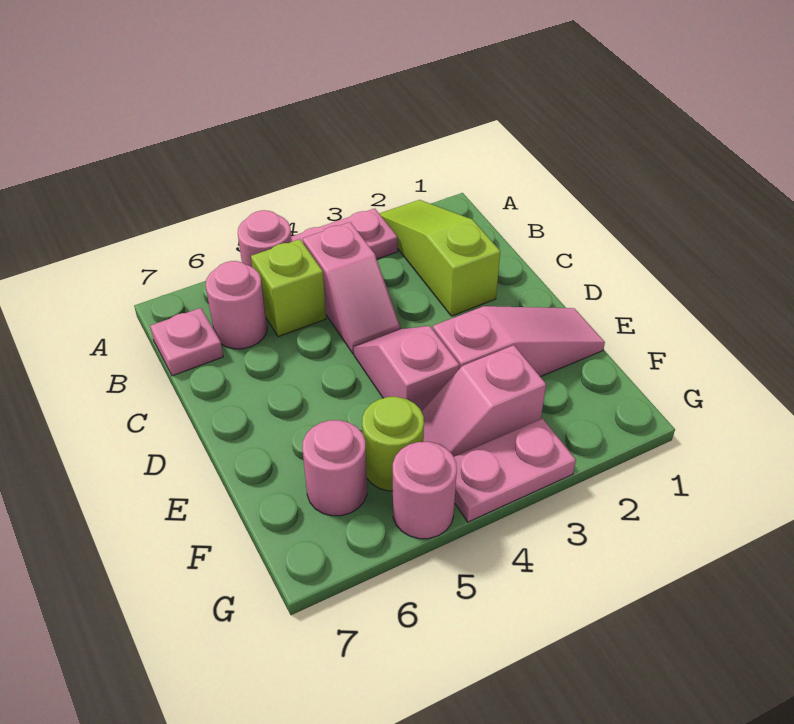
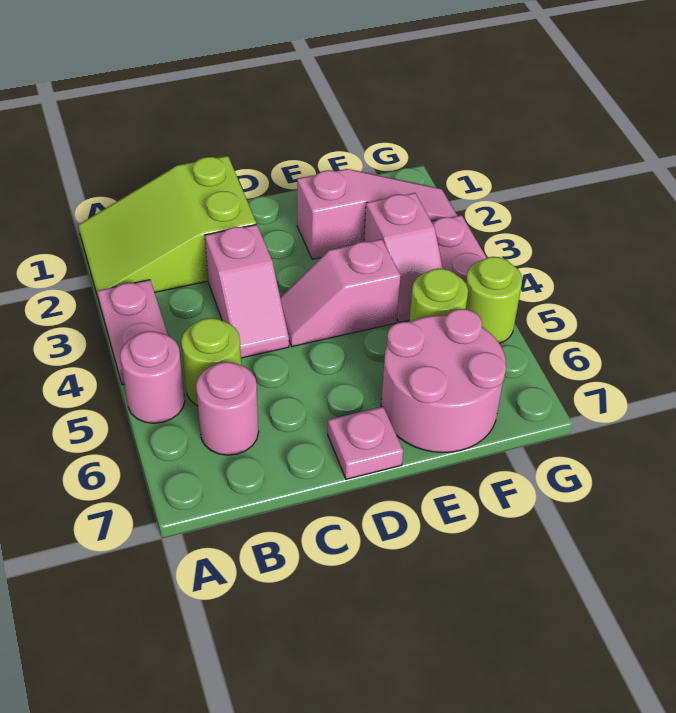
lime slope A2:C2 level 1 top C -> lime slope A1:C2 level 1 top C
pink slope B4:C4 level 1 top B -> pink slope C3:C4 level 1 top 3
lime brick B5 level 1 -> lime round brick B5 level 1
pink plate B7 level 1 -> pink plate D7 level 1
pink slope E1:E3 level 1 top 3 -> pink slope E2:G2 level 1 top E
pink round brick F6 level 1 -> pink round brick E6:F7 level 1
pink round brick G5 level 1 -> lime round brick G5 level 1

